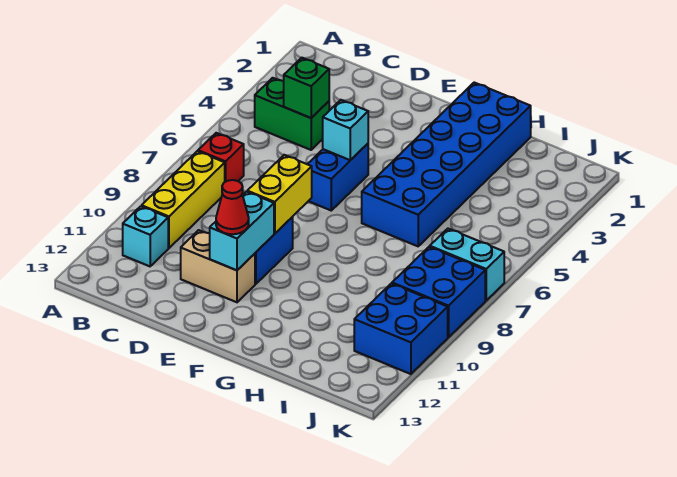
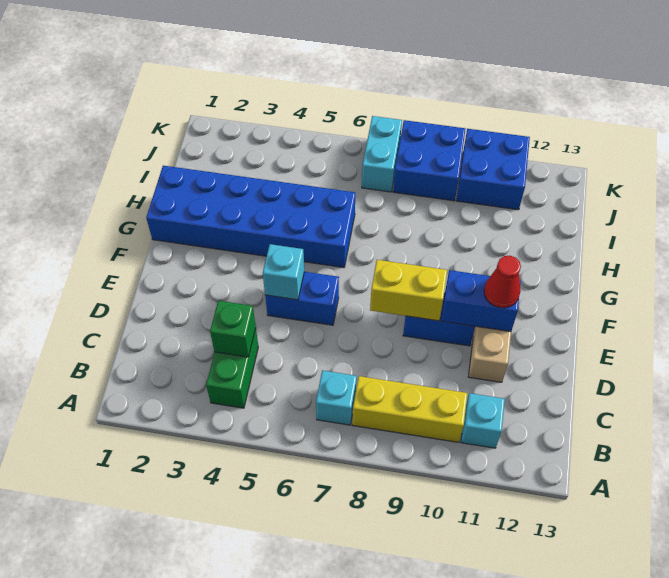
red brick B7 level 1 -> cyan brick B7 level 1
cyan brick E10:E11 level 2 -> blue brick E10:E11 level 2

